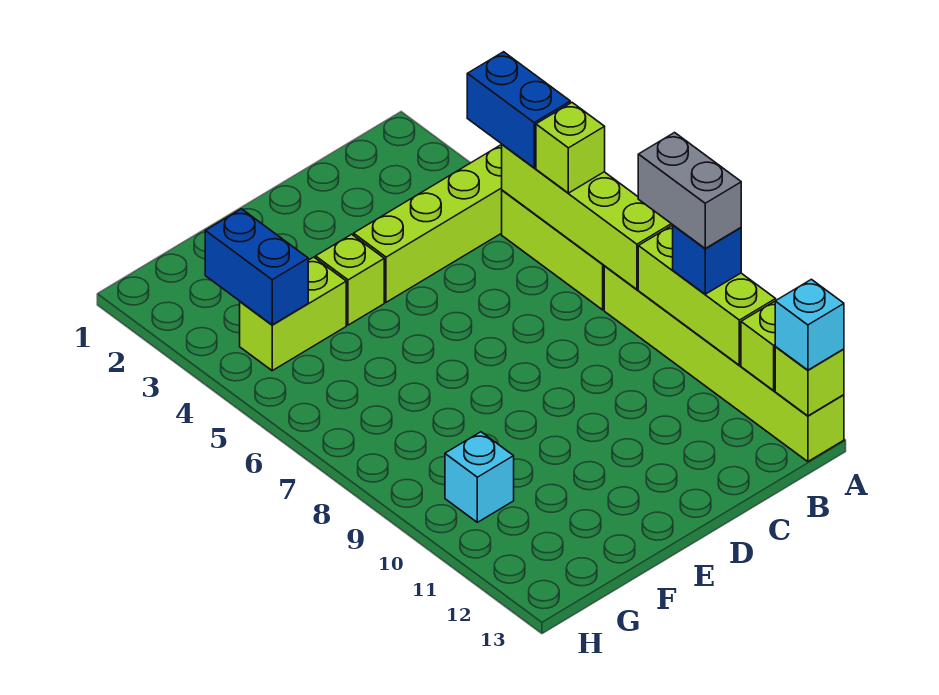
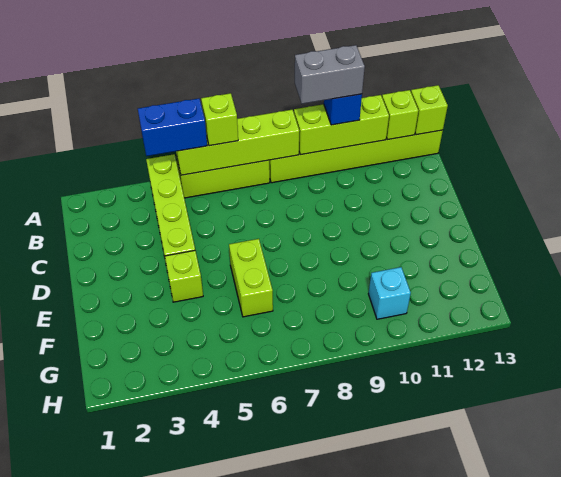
cyan brick A13 level 3 -> none
lime brick F4:G4 level 1 -> lime brick E6:F6 level 1
blue brick G3:G4 level 2 -> none

